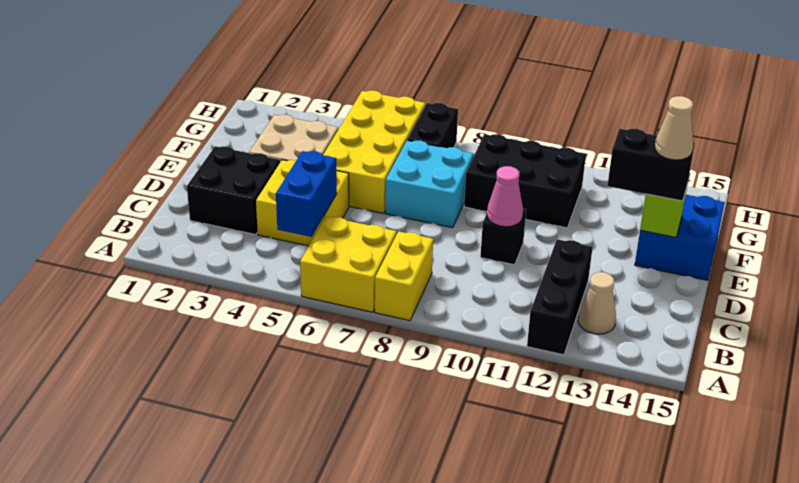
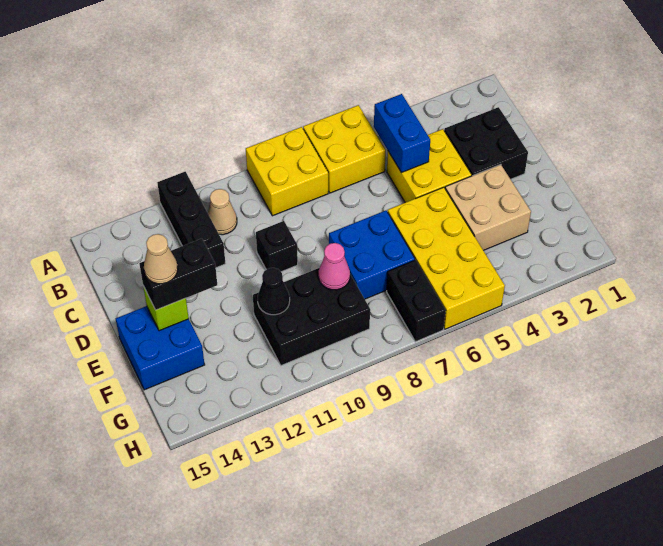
yellow brick A8:B8 level 1 -> yellow brick A8:B9 level 1
tan cone B13 level 1 -> tan cone B11 level 1
pink cone D10 level 2 -> pink cone F9 level 2
cyan brick E7:F8 level 1 -> blue brick E7:F8 level 1
none -> black cone F11 level 2

